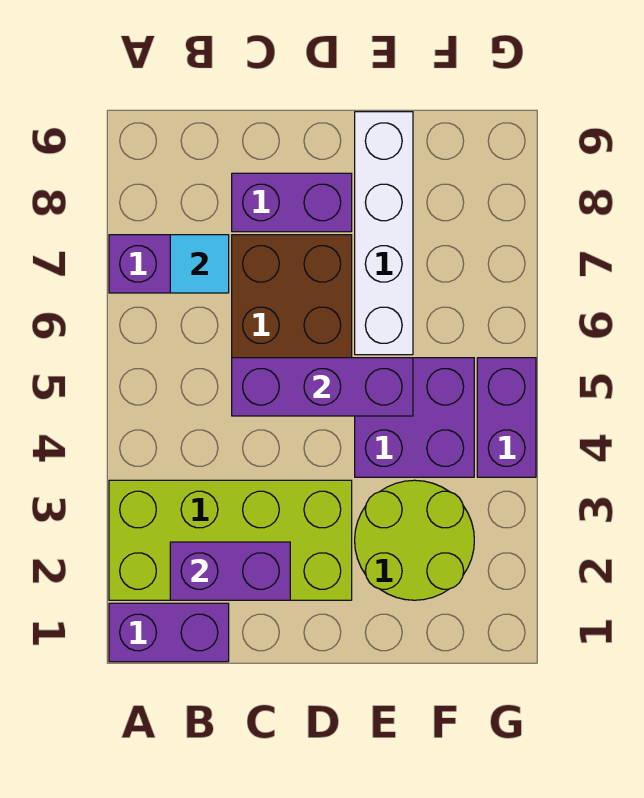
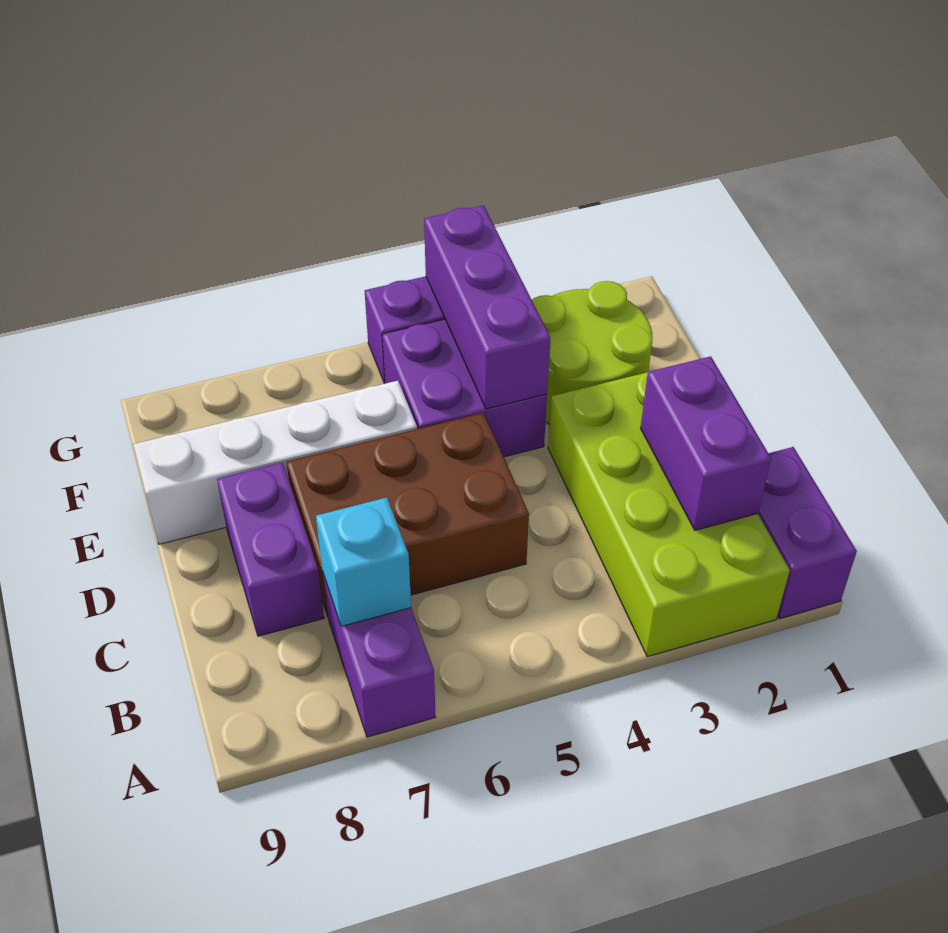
cyan tile B7 level 2 -> cyan brick B7 level 2
purple brick C5:E5 level 2 -> purple brick E4:G4 level 2

